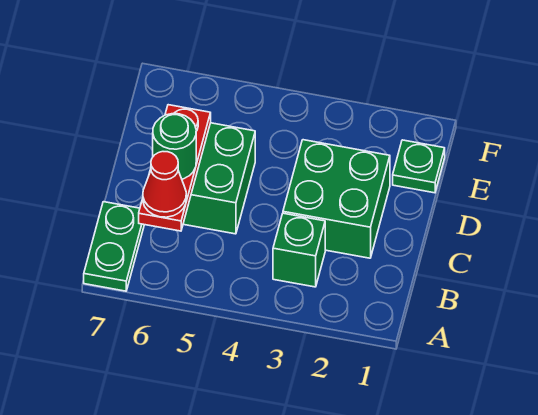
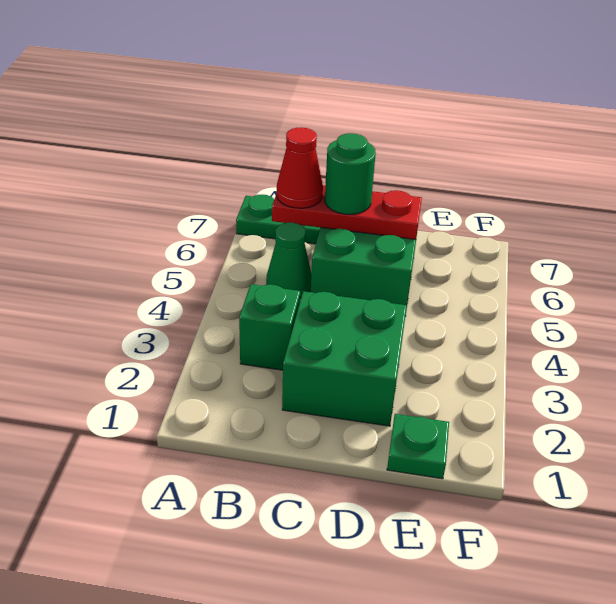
none -> green cone B5 level 1

